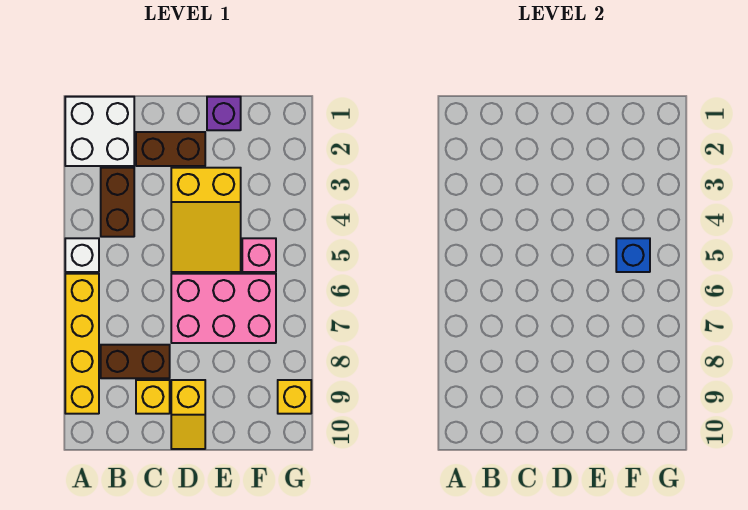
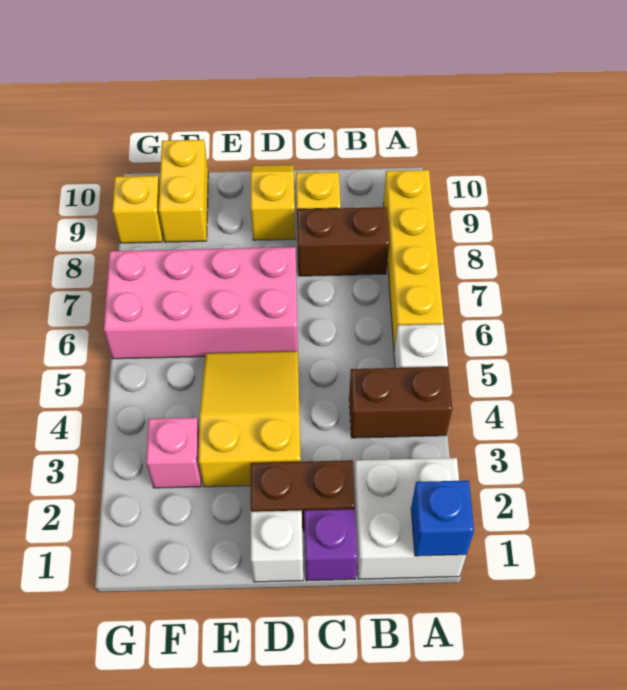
brown brick B3:B4 level 1 -> brown brick A4:B4 level 1
none -> white brick D1 level 1
pink brick D6:F7 level 1 -> pink brick D6:G7 level 1
purple brick E1 level 1 -> purple brick C1 level 1
pink brick F5 level 1 -> pink brick F3 level 1
blue brick F5 level 2 -> blue brick A1 level 2
none -> yellow brick F9:F10 level 1

